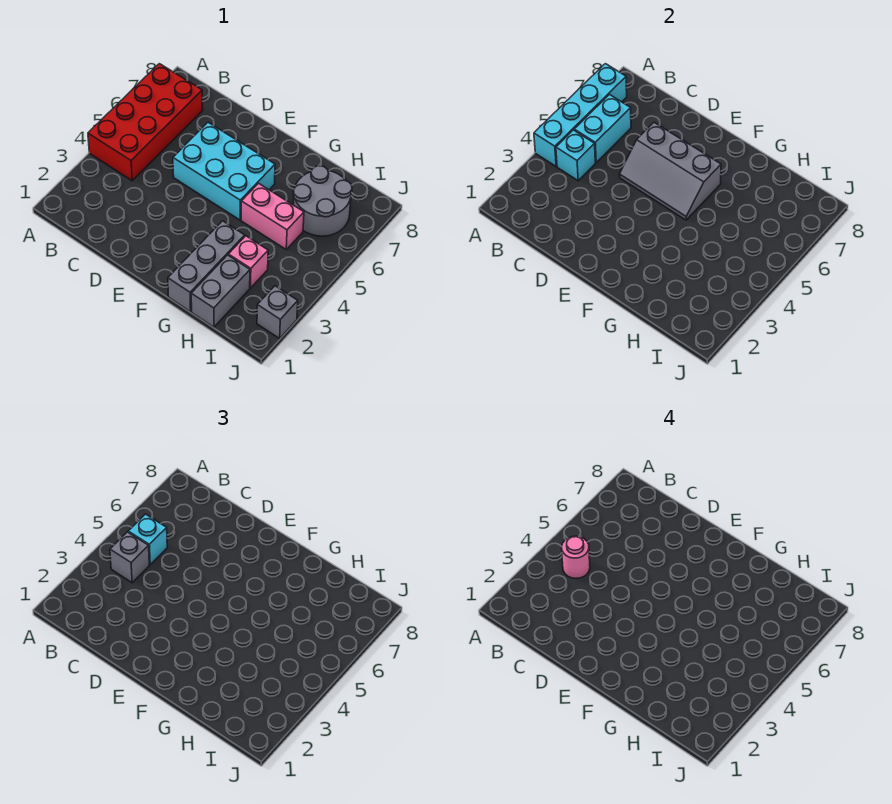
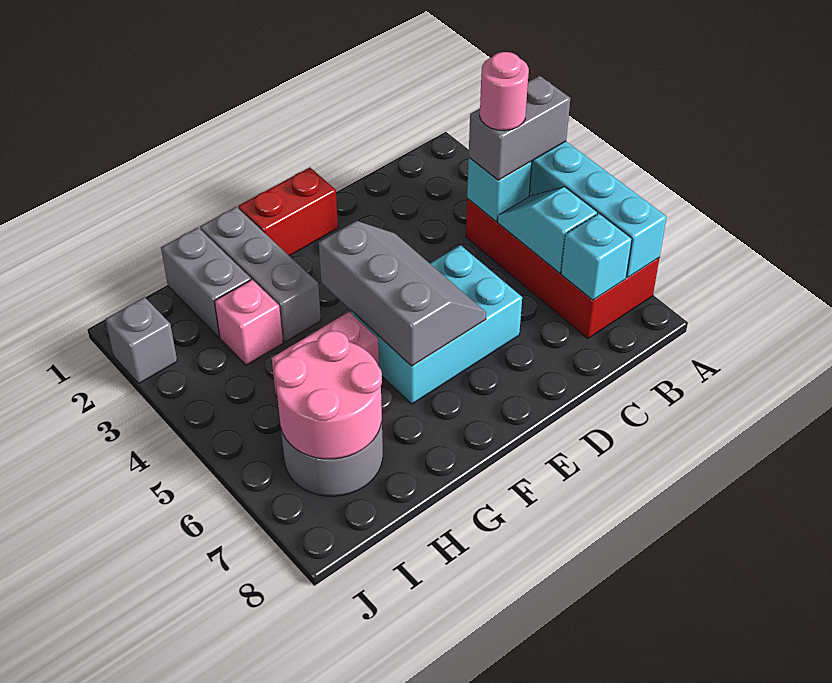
grey brick B4 level 3 -> grey brick A4:B4 level 3
cyan brick B5:B6 level 2 -> cyan slope B5:B6 level 2 top 6
cyan brick B5 level 3 -> cyan brick B7 level 2
grey slope D5:F6 level 2 top 6 -> grey slope E4:F6 level 2 top F
none -> red brick E1:F1 level 1
none -> pink round brick H6:I7 level 2

